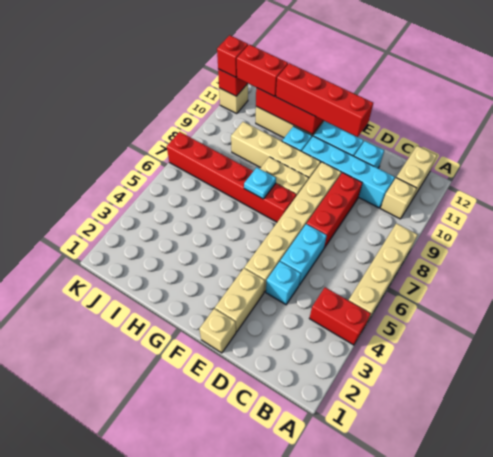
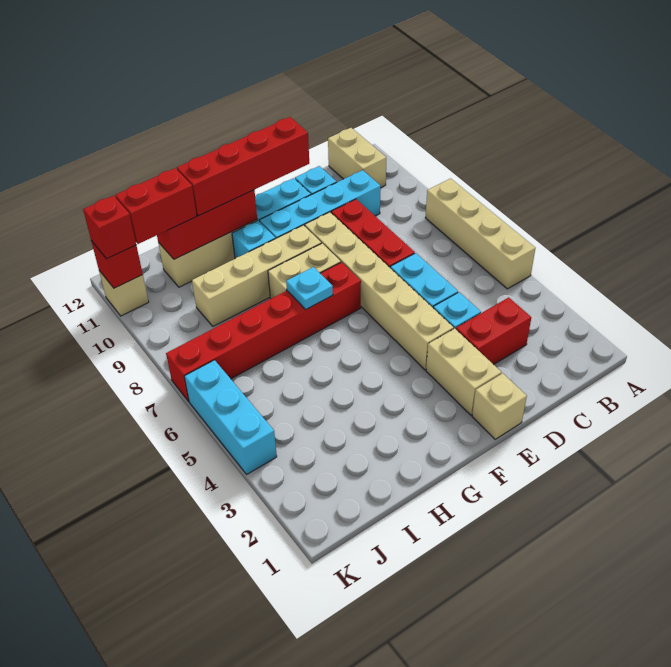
red brick A4:B4 level 1 -> red brick C3:D3 level 1
tan brick B10 level 1 -> none
none -> cyan brick K4:K6 level 1

